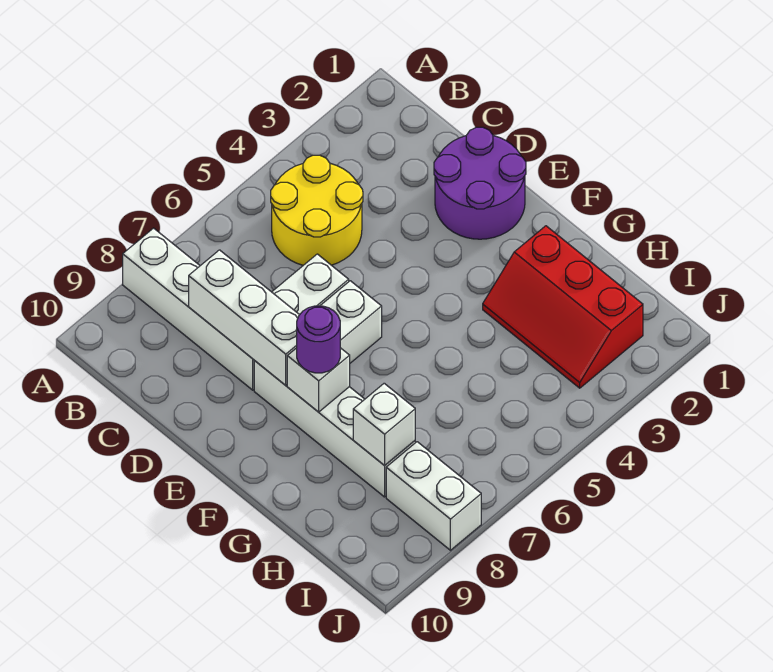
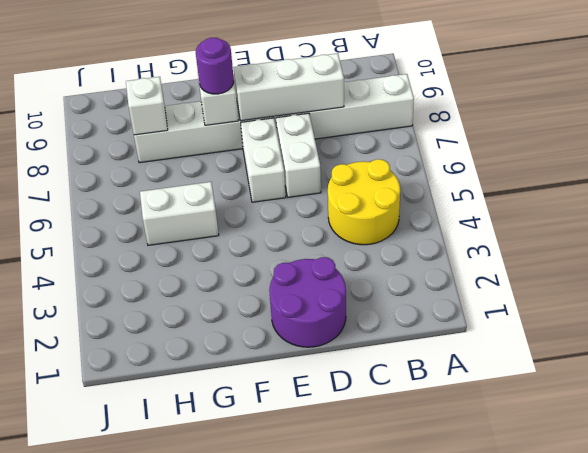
red slope G2:I3 level 1 top 2 -> none
white brick I8:J8 level 1 -> white brick G5:H5 level 1

